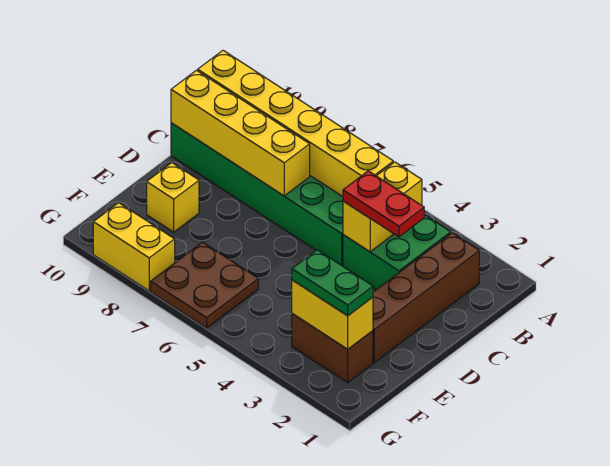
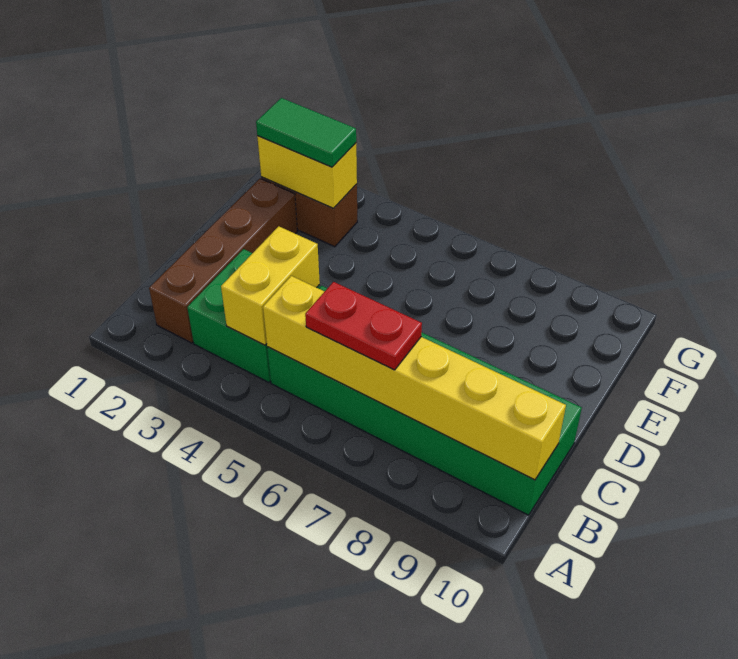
red plate C3:C4 level 3 -> red plate B6:B7 level 3
yellow brick C7:C10 level 2 -> none
yellow brick E9 level 1 -> none
green plate F2:F3 level 3 -> green tile F2:F3 level 3
brown plate F6:G7 level 1 -> none
yellow brick G8:G9 level 1 -> none

